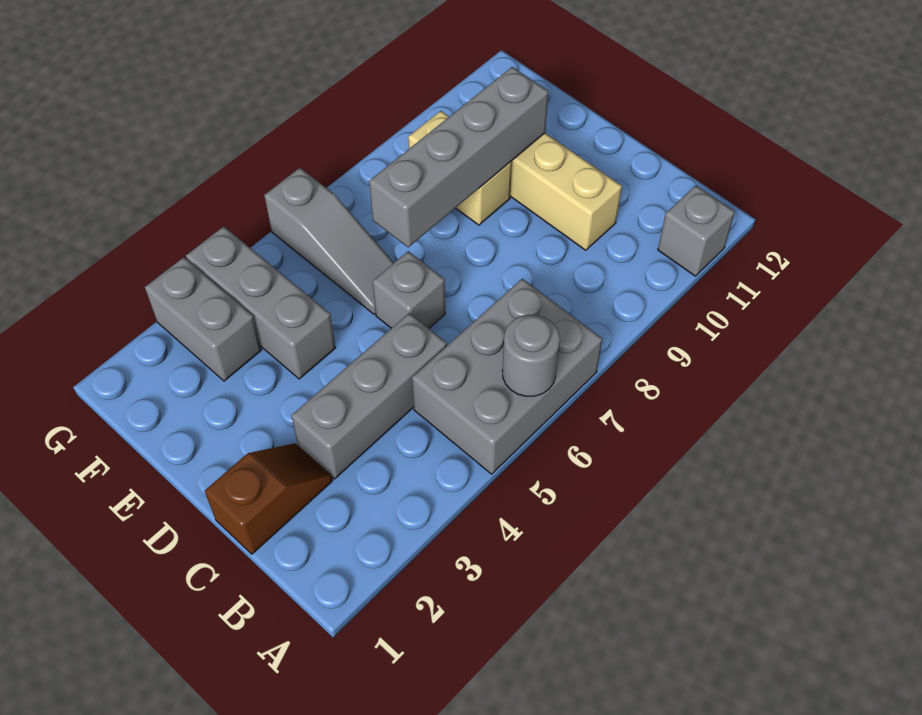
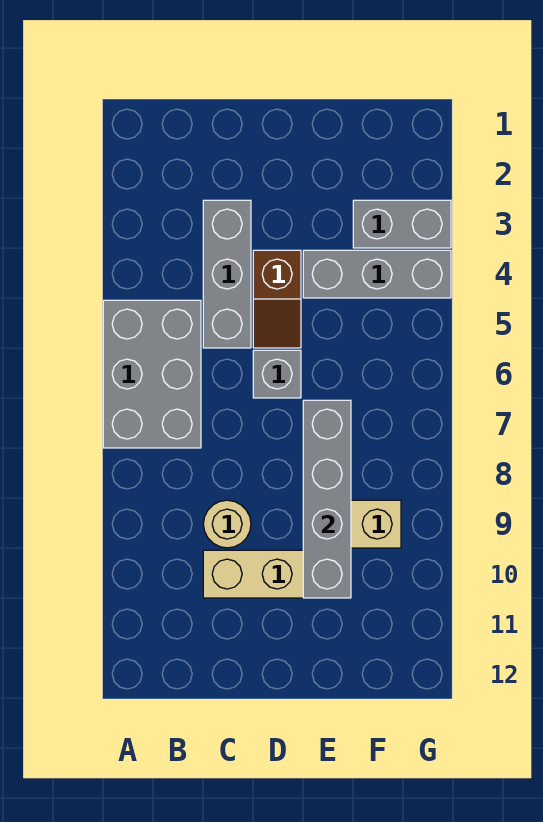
grey round brick A6 level 2 -> none
grey brick A11 level 1 -> none
brown slope C1:C2 level 1 top 1 -> brown slope D4:D5 level 1 top 4
none -> tan round brick C9 level 1
grey slope E6:G6 level 1 top G -> none

